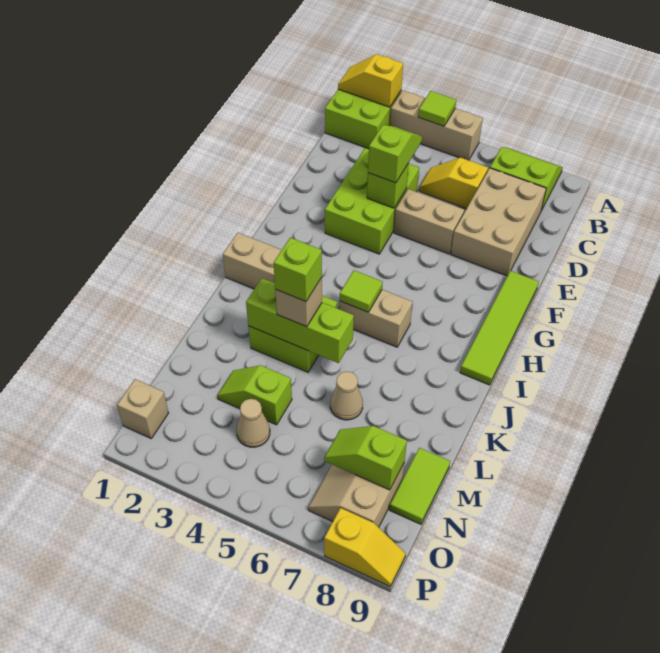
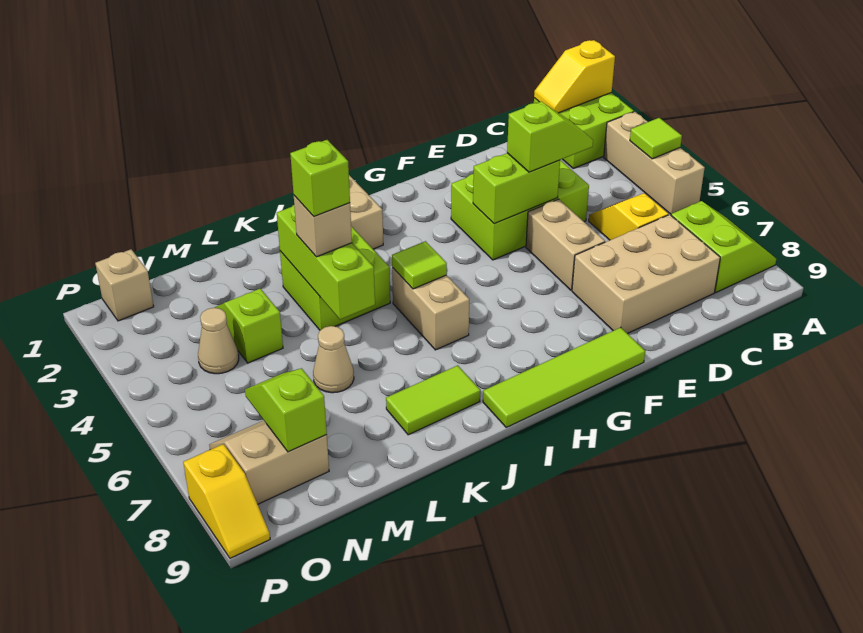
yellow slope A1:A2 level 2 top 2 -> yellow slope A1:B1 level 2 top A
lime brick E4 level 2 -> lime brick E4:F4 level 2
lime tile M9:N9 level 1 -> lime tile J8:K8 level 1

